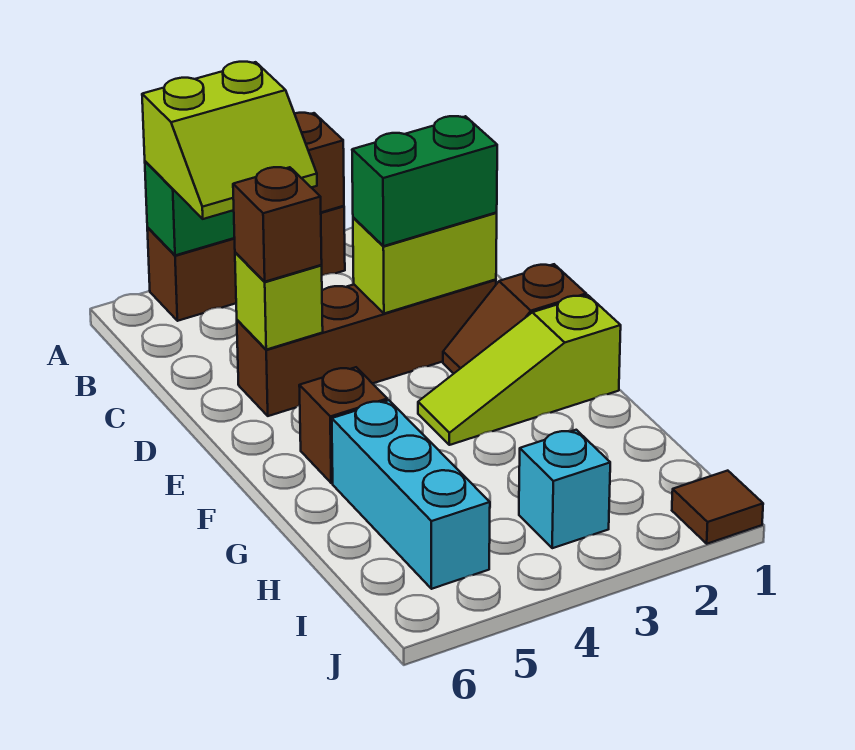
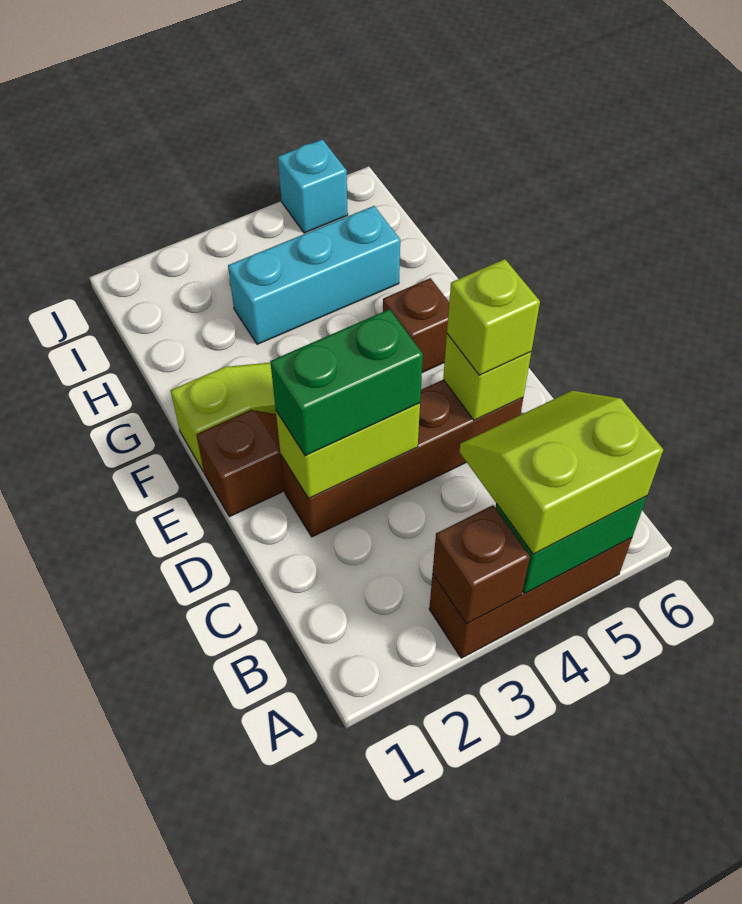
brown brick D5 level 3 -> lime brick D5 level 3
cyan brick G5:I5 level 1 -> cyan brick H3:H5 level 1
cyan brick I3 level 1 -> cyan brick J5 level 1
brown tile J1 level 1 -> none

